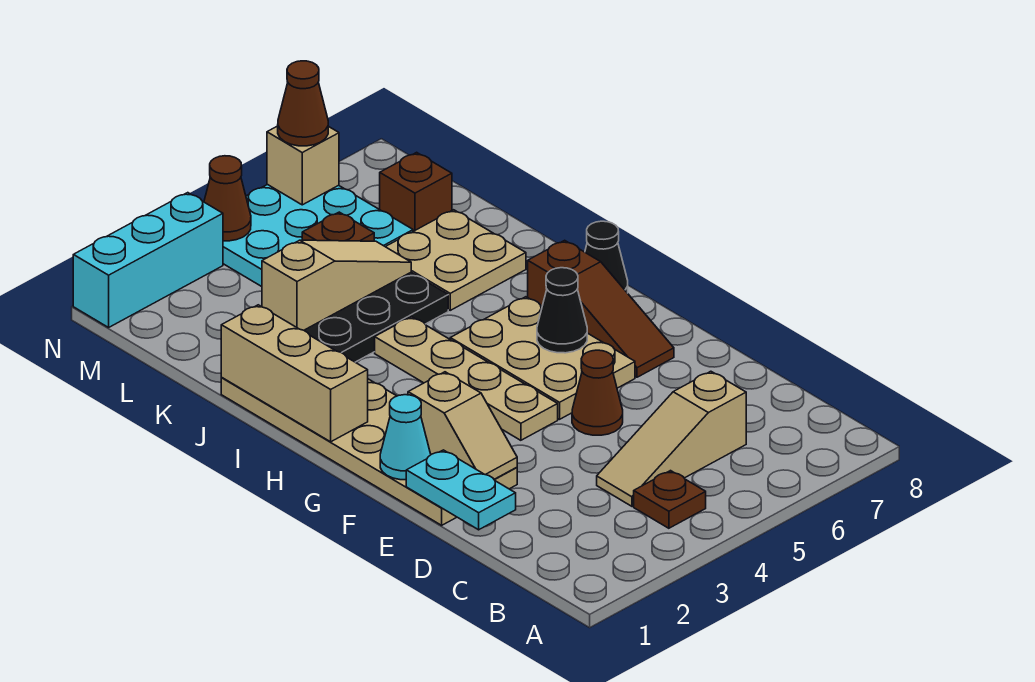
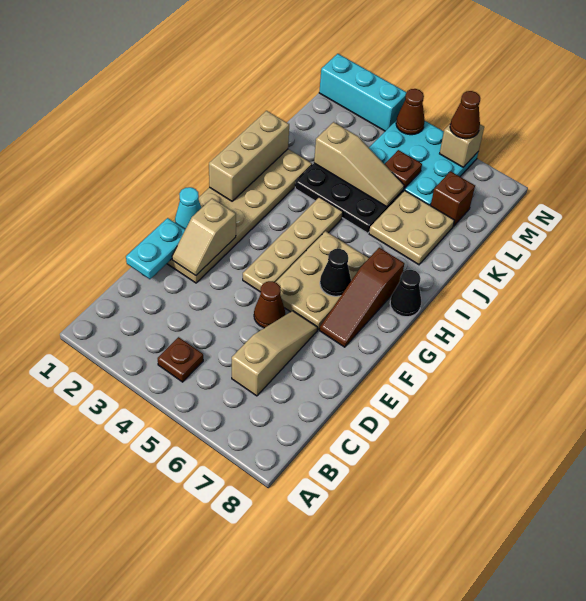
tan slope C4:C6 level 1 top 6 -> tan slope C6:E6 level 1 top C

